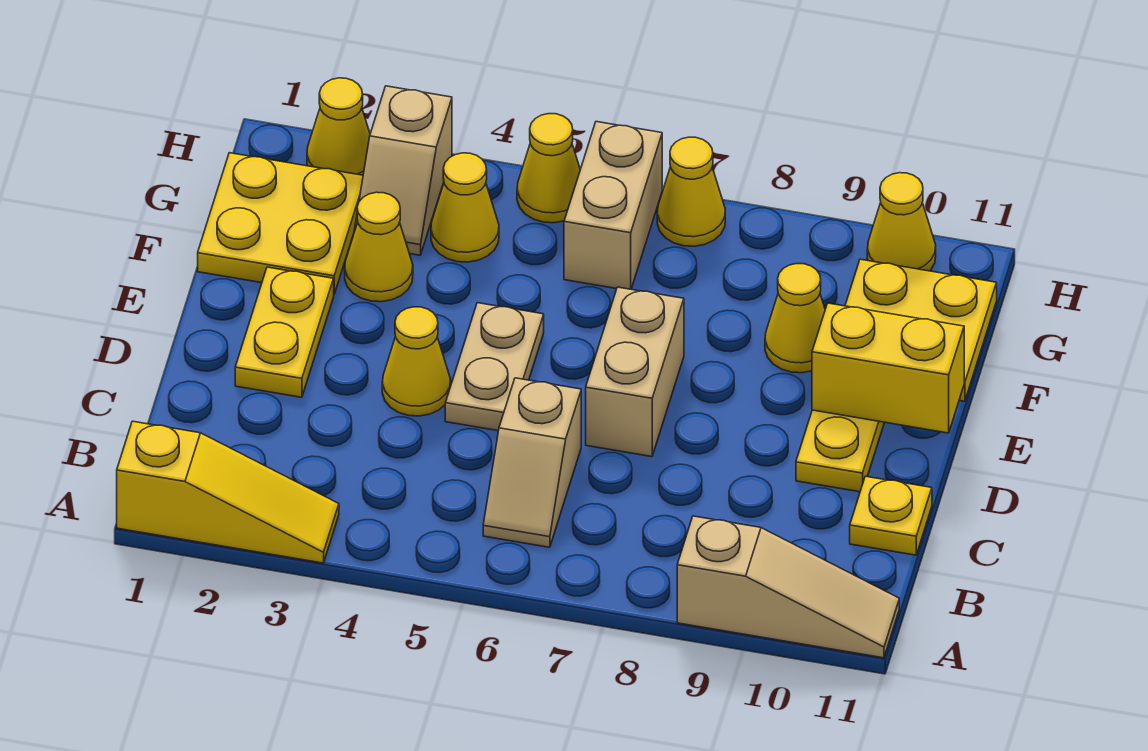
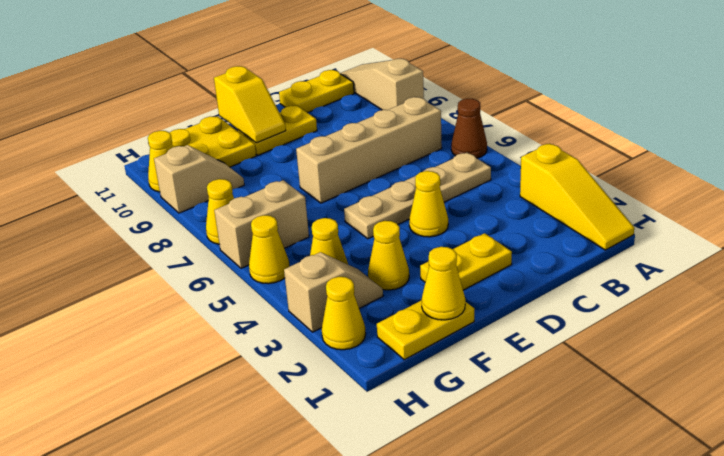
yellow slope A1:A3 level 1 top 1 -> yellow slope A1:A3 level 1 top 3
none -> brown cone A6 level 1
tan slope B6:C6 level 1 top C -> tan slope G9:H9 level 1 top H
yellow plate C11 level 1 -> yellow plate B11:C11 level 1
tan plate D5:E5 level 1 -> tan plate B5:E5 level 1
tan brick D7:E7 level 1 -> tan brick B7:E7 level 1
yellow brick E10:E11 level 2 -> yellow slope E10:E11 level 2 top 11
yellow plate F1:G2 level 1 -> yellow plate F1:G1 level 1
yellow cone F9 level 1 -> yellow cone F1 level 2

